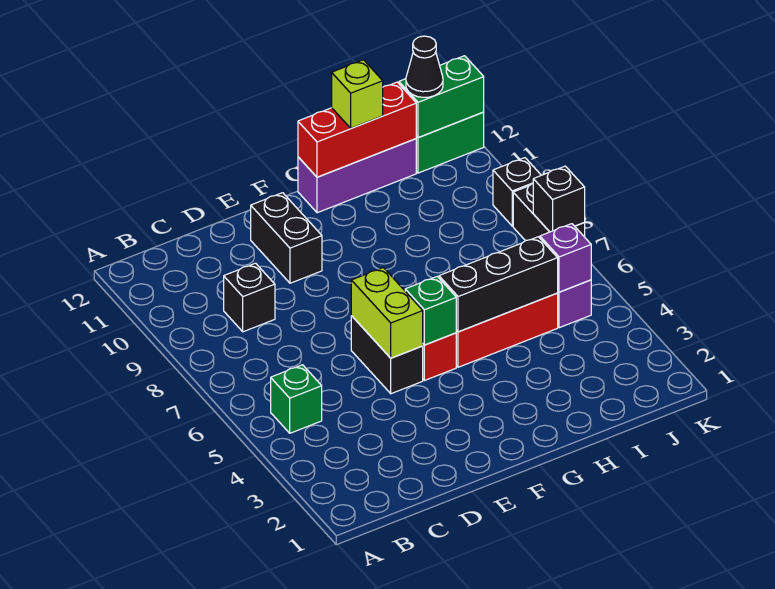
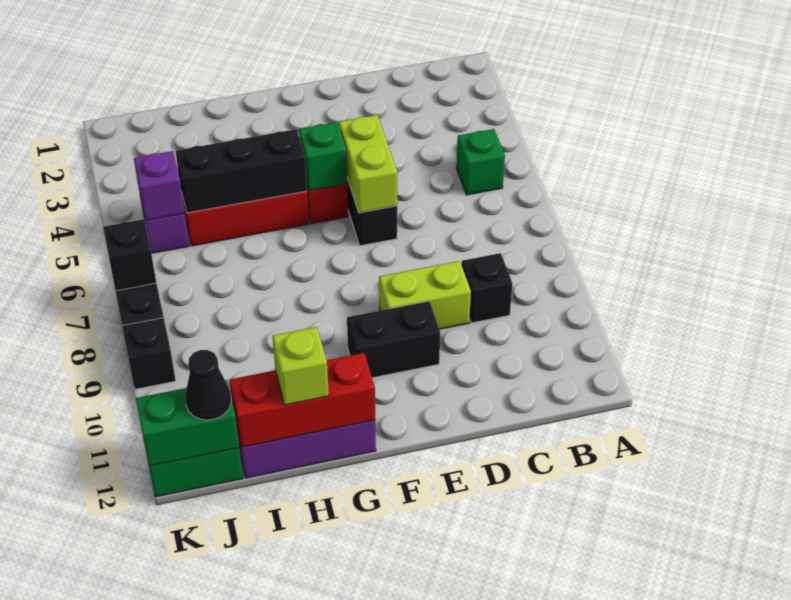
none -> lime brick D9:E9 level 1
black brick E10:E11 level 1 -> black brick E10:F10 level 1

